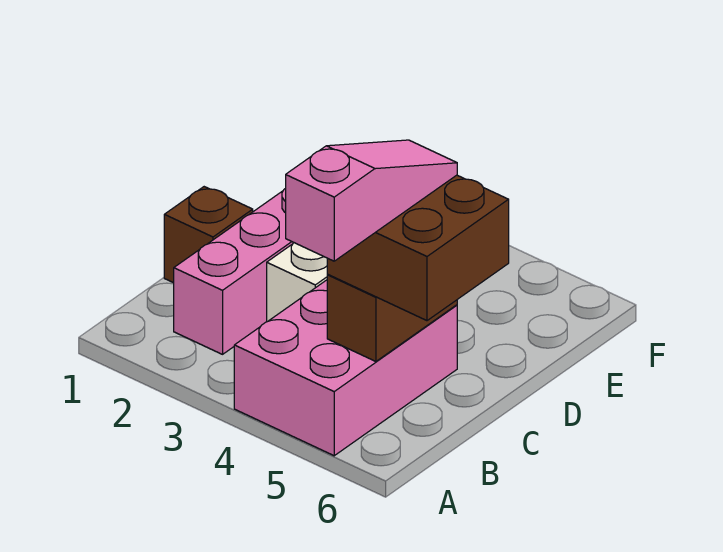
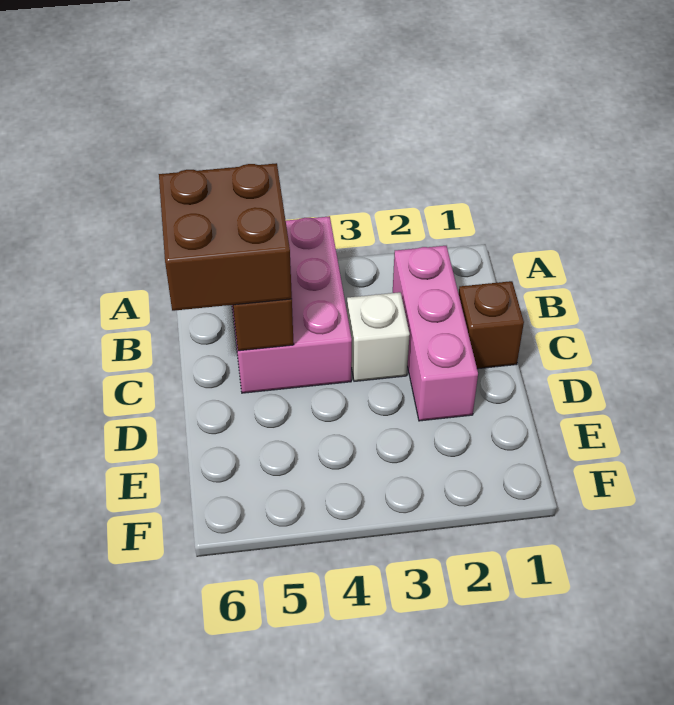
pink slope A5:C5 level 4 top A -> none

